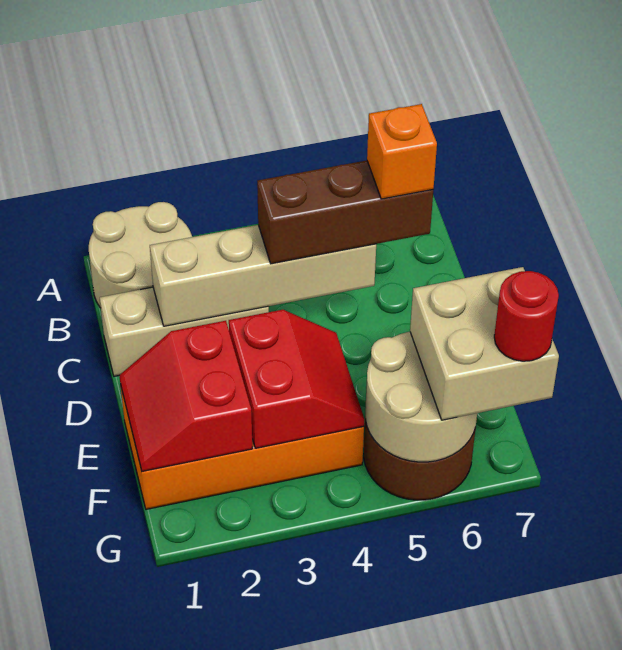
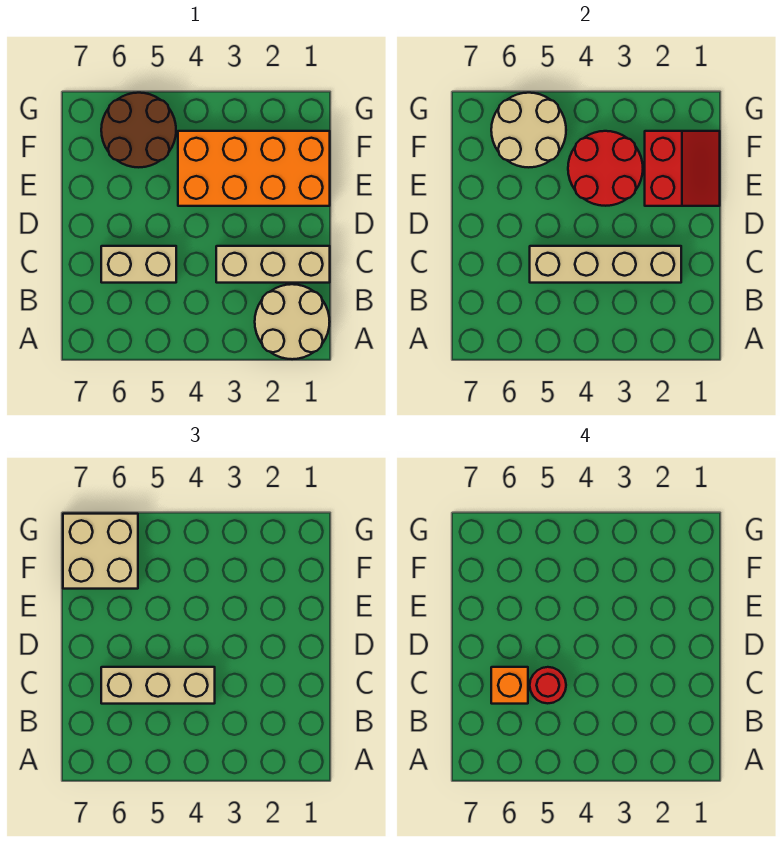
brown brick C4:C6 level 3 -> tan brick C4:C6 level 3
none -> tan brick C5:C6 level 1
red slope E3:F4 level 2 top 3 -> red round brick E3:F4 level 2
red round brick G7 level 4 -> red round brick C5 level 4

